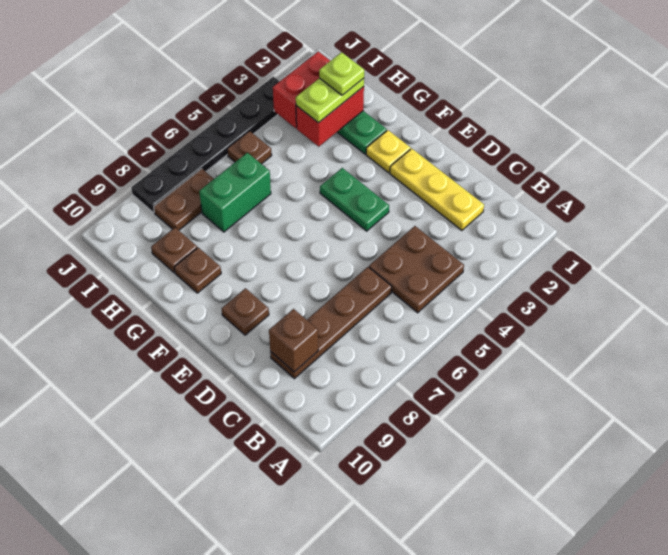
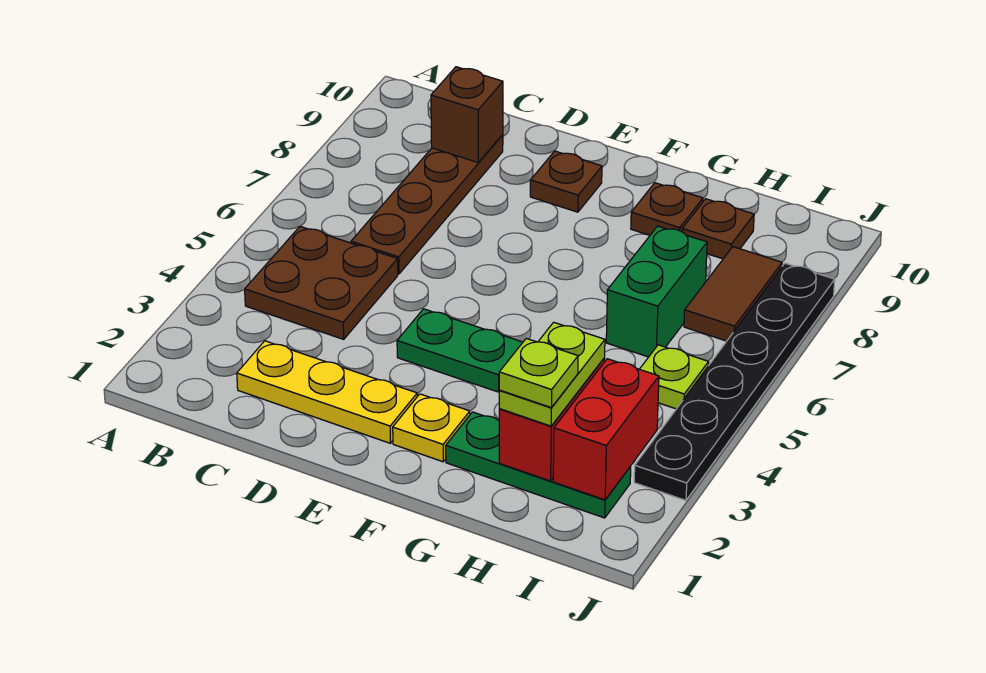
brown plate I5 level 1 -> lime plate I5 level 1
brown plate I7:I8 level 1 -> brown tile I7:I8 level 1

